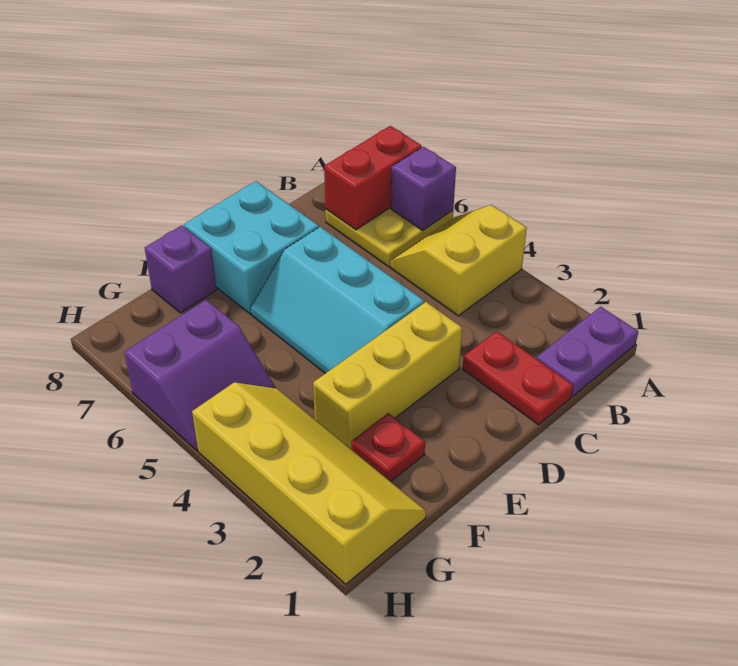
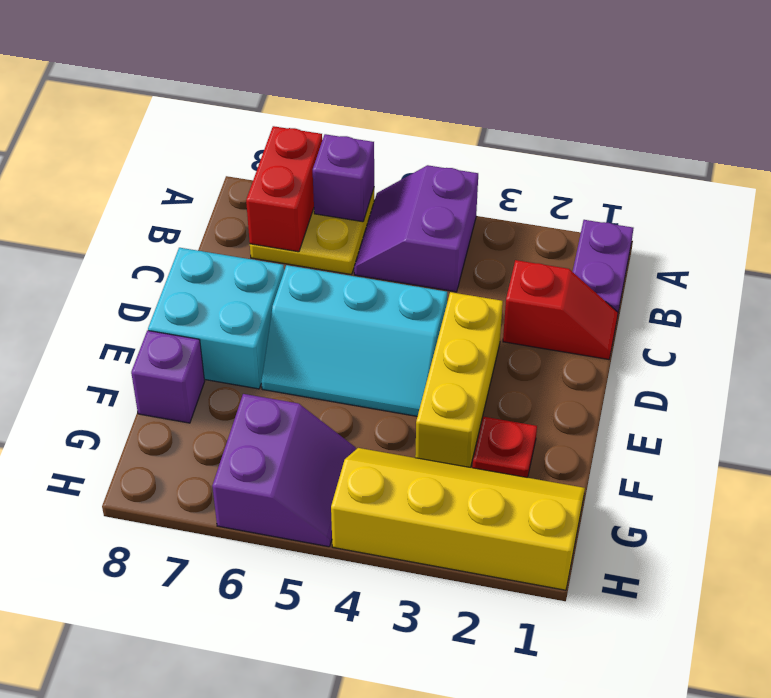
yellow slope A4:B5 level 1 top 4 -> purple slope A4:B5 level 1 top 4
red plate C1:C2 level 1 -> red slope C1:C2 level 1 top 2

